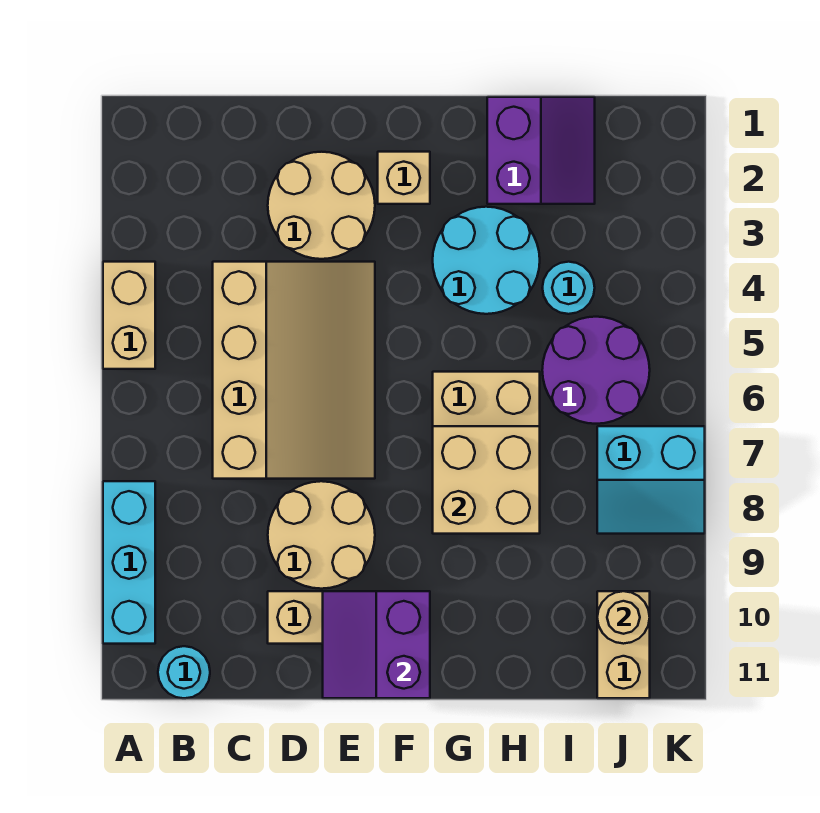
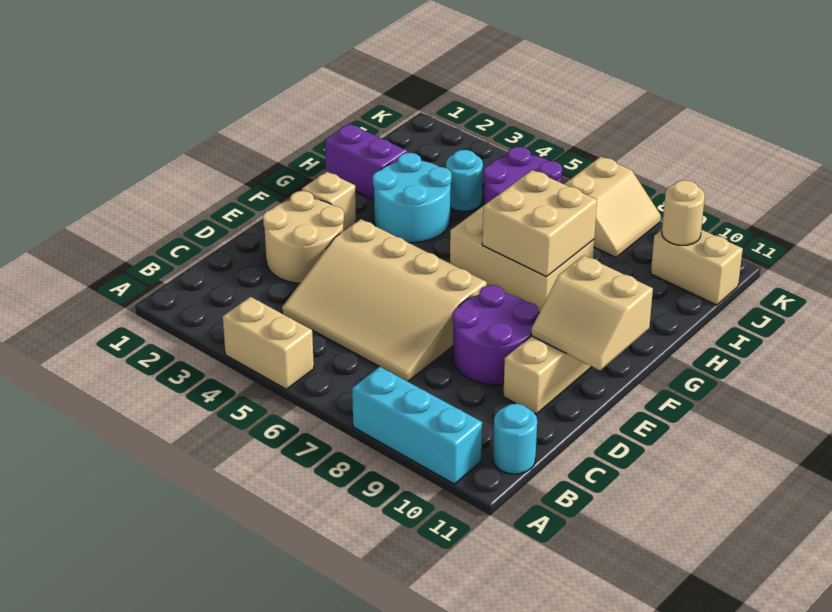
tan slope C4:E7 level 1 top C -> tan slope C4:E7 level 1 top E
tan round brick D8:E9 level 1 -> purple round brick D8:E9 level 1
purple slope E10:F11 level 2 top F -> tan slope E10:F11 level 2 top F
cyan slope J7:K8 level 1 top 7 -> tan slope J7:K8 level 1 top 7

